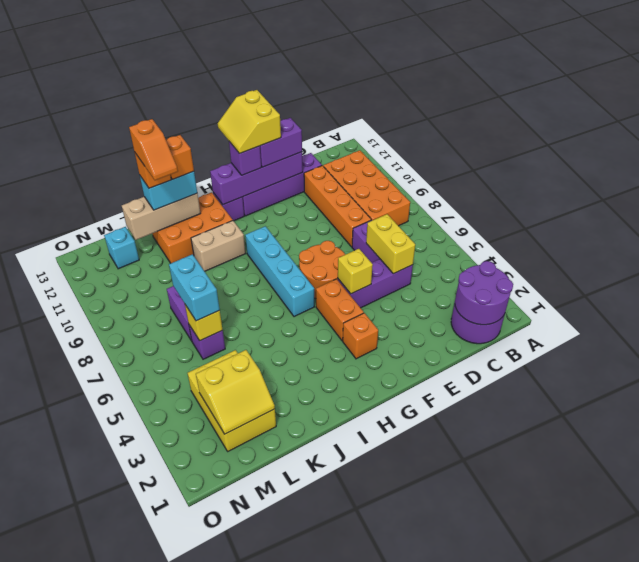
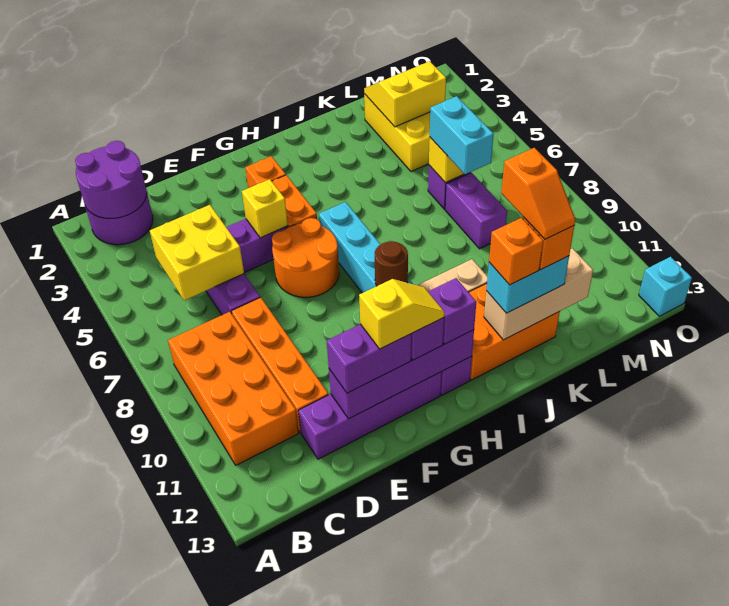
yellow brick D5:D6 level 2 -> yellow brick C5:D6 level 2
yellow slope F12:G13 level 4 top F -> yellow slope F12:G12 level 4 top F
none -> brown round brick H9 level 2
none -> purple brick H12 level 3
orange slope K11:K12 level 5 top 12 -> orange slope K11:K12 level 5 top 11
cyan brick M12 level 1 -> cyan brick O13 level 1

